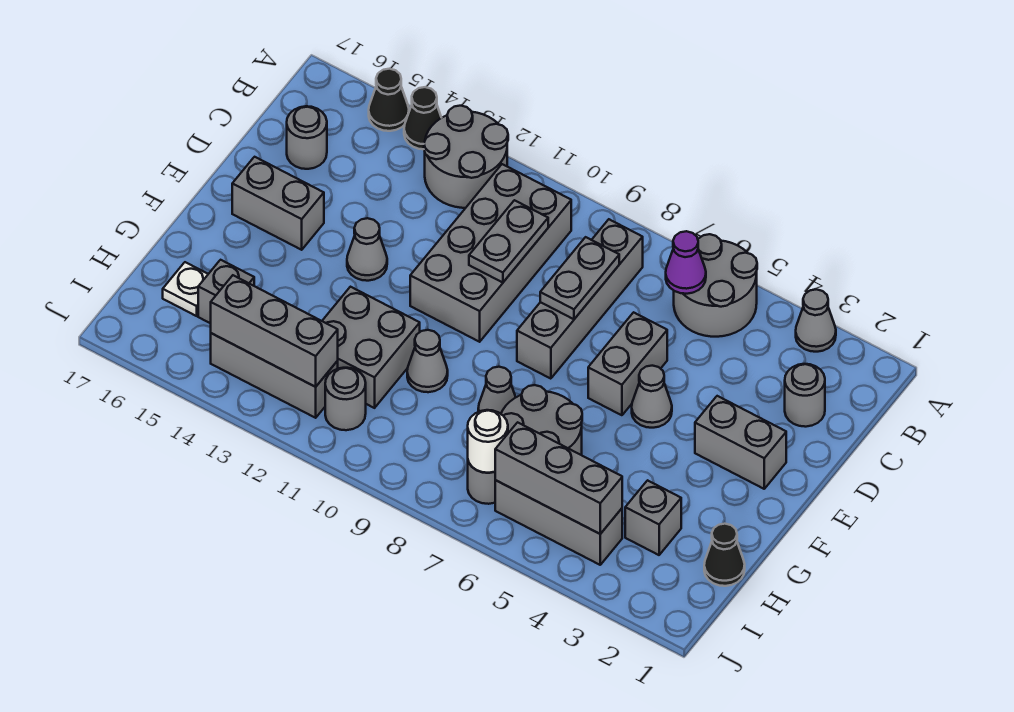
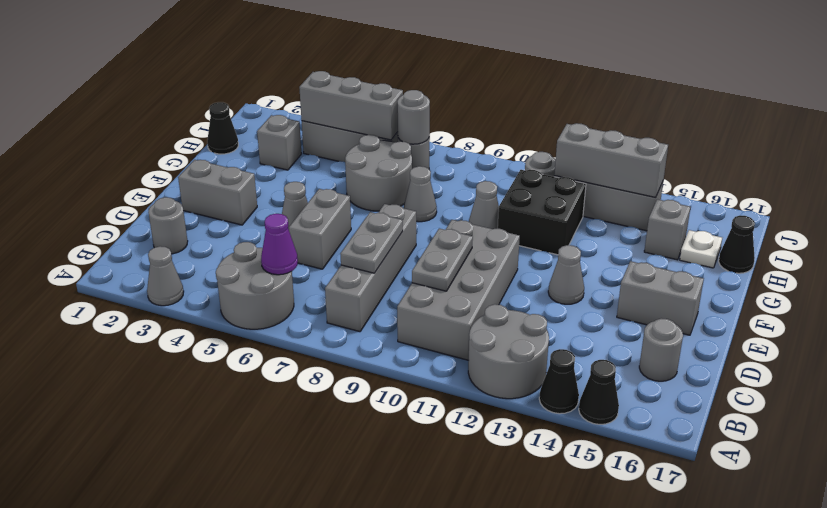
grey brick G11:H12 level 1 -> black brick G11:H12 level 1
none -> black cone H17 level 1
white round brick I7 level 2 -> grey round brick I7 level 2

